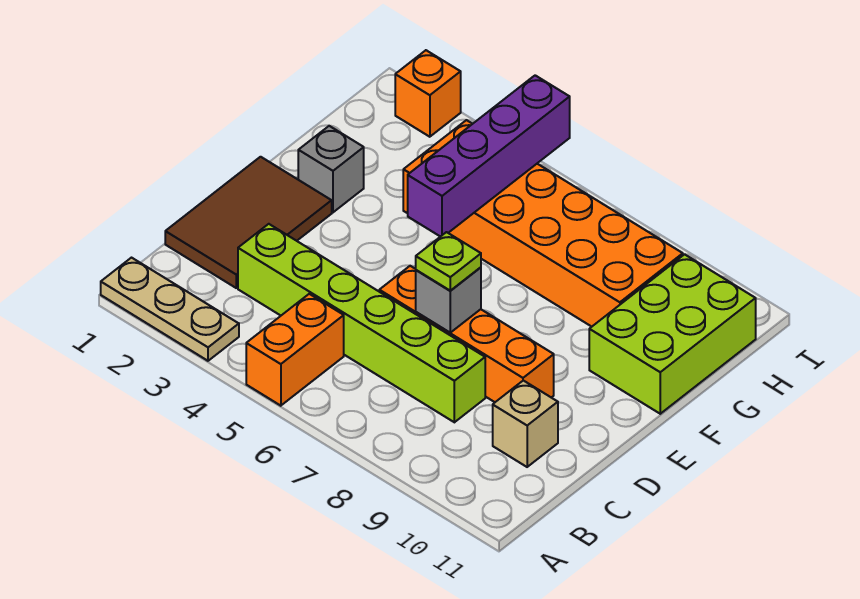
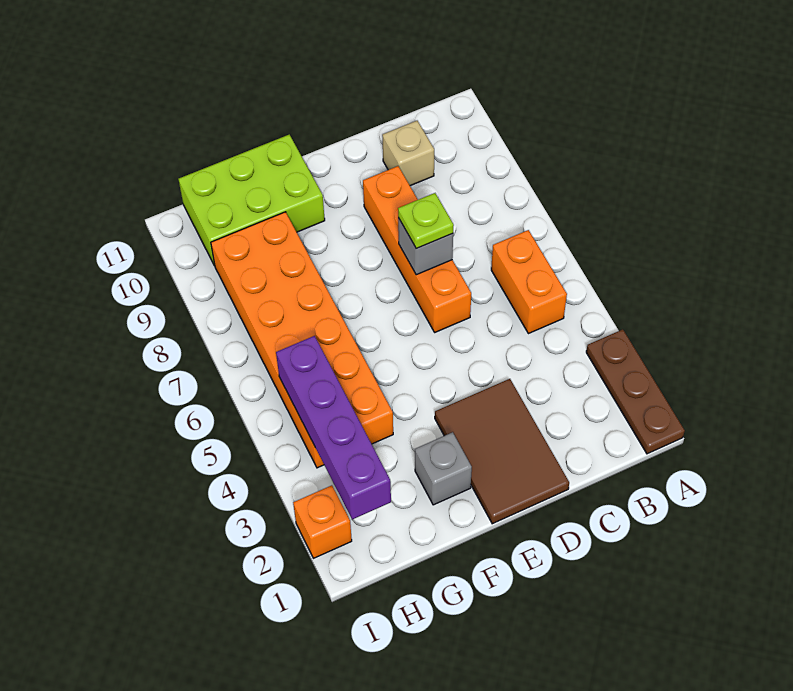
tan plate A1:A3 level 1 -> brown plate A1:A3 level 1
orange brick A5:B5 level 1 -> orange brick B5:B6 level 1
brown tile C1:E2 level 1 -> brown tile D1:E3 level 1
lime brick C3:C8 level 1 -> none
purple brick F5:I5 level 2 -> purple brick H2:H5 level 2

